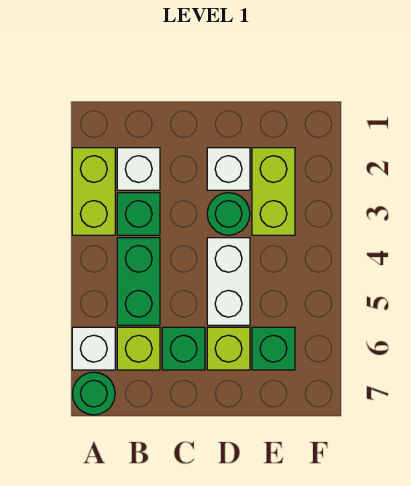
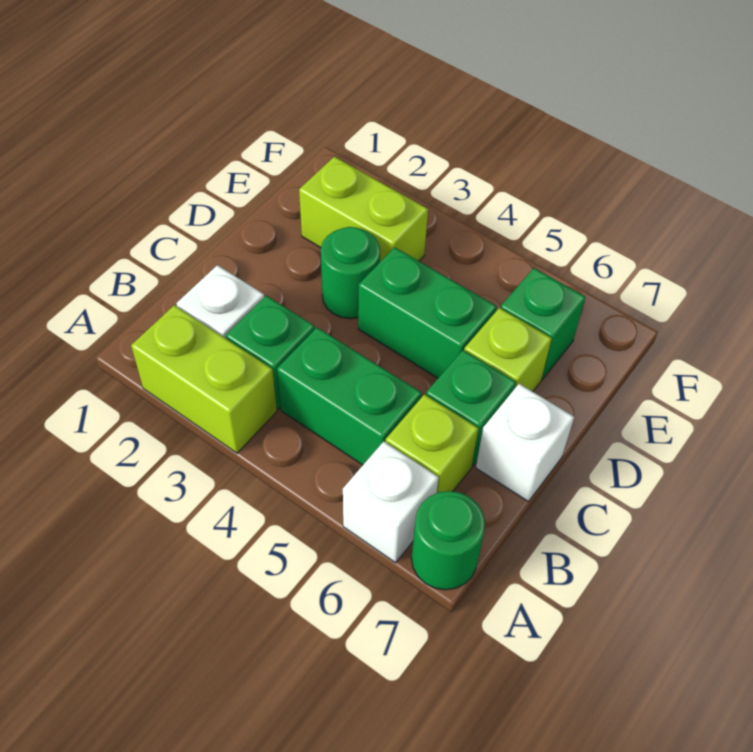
white brick D2 level 1 -> white brick C7 level 1
white brick D4:D5 level 1 -> green brick D4:D5 level 1

